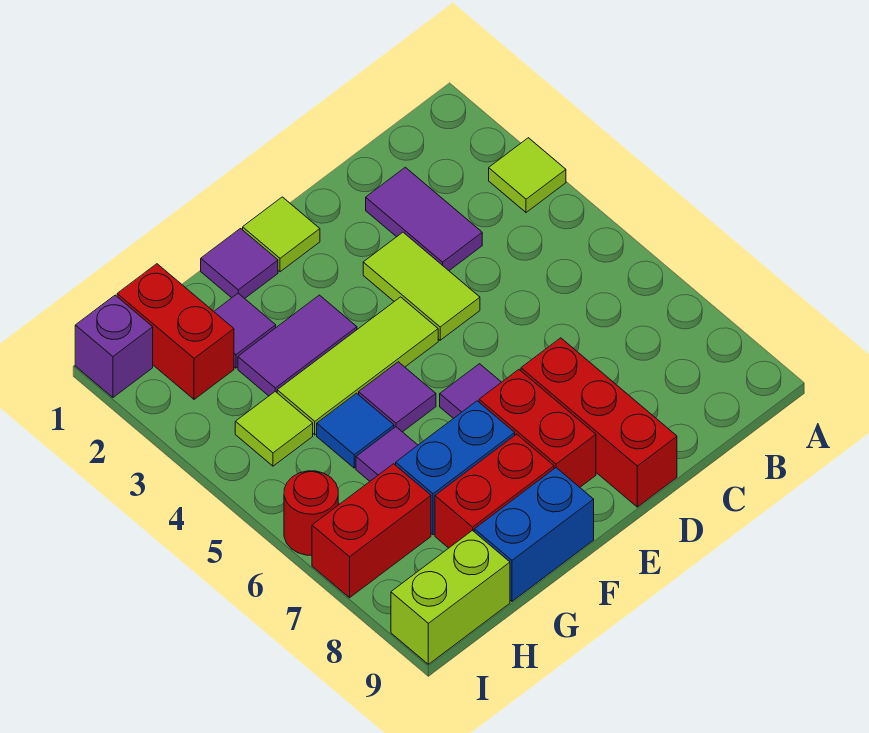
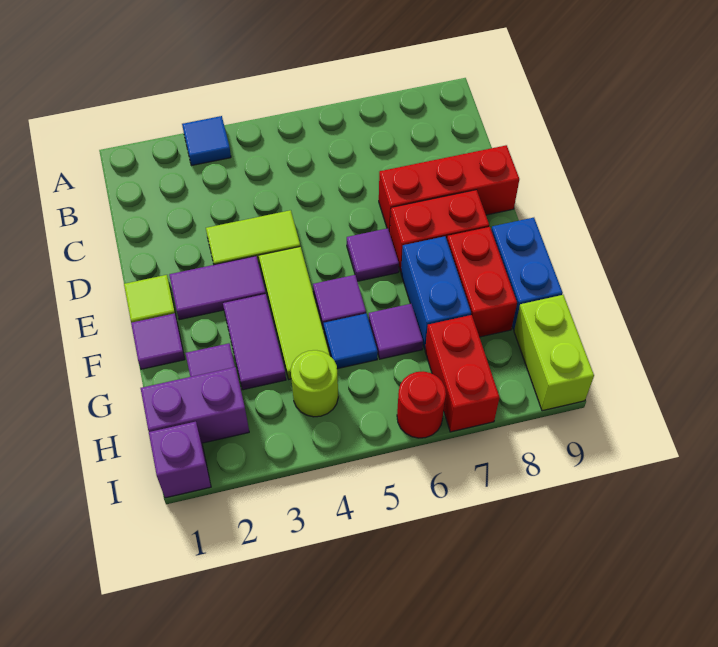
lime tile A3 level 1 -> blue tile A3 level 1
purple tile C2:C3 level 1 -> purple tile E2:E3 level 1
red brick H1:H2 level 1 -> purple brick H1:H2 level 1
lime tile H4 level 1 -> lime round brick H4 level 1

